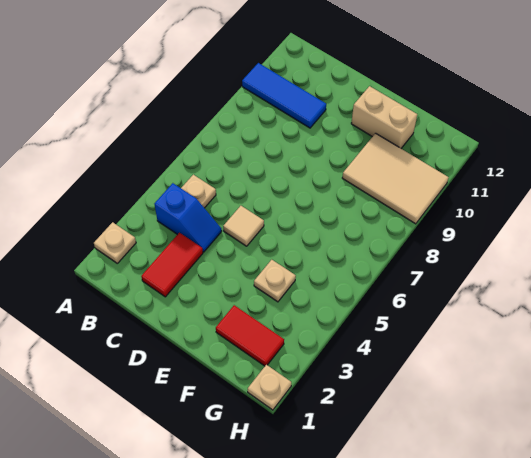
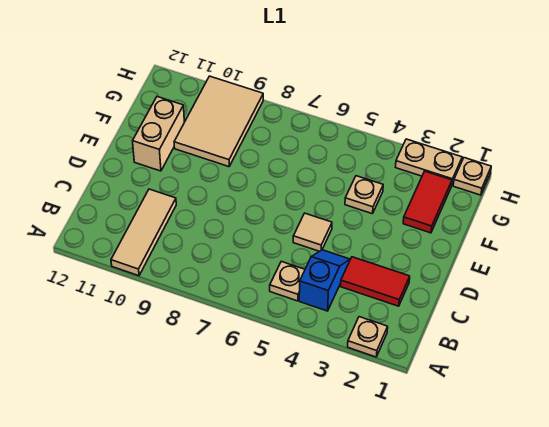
blue tile A10:C10 level 1 -> tan tile A10:C10 level 1
none -> tan plate H2:H3 level 1

